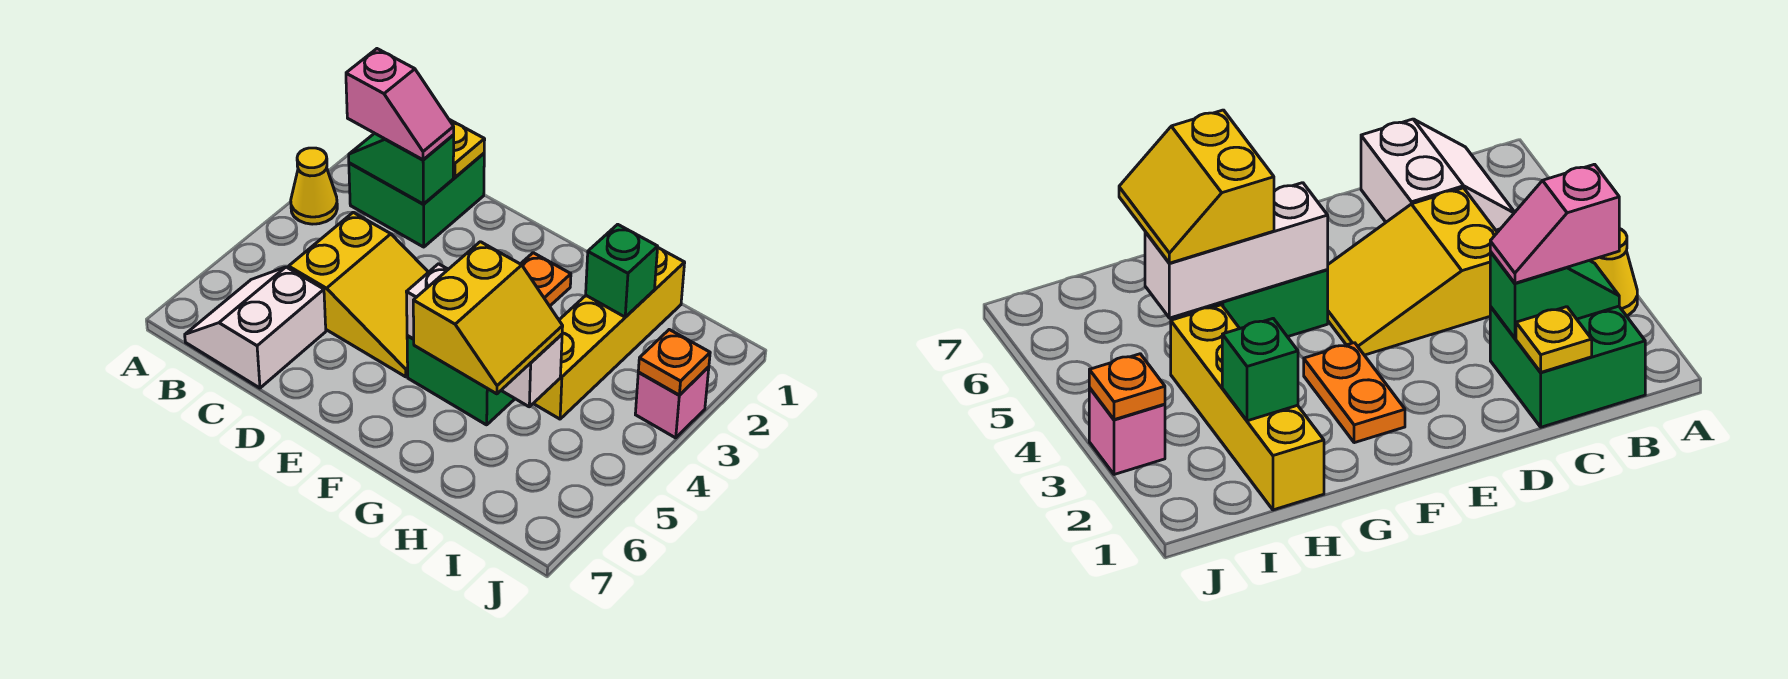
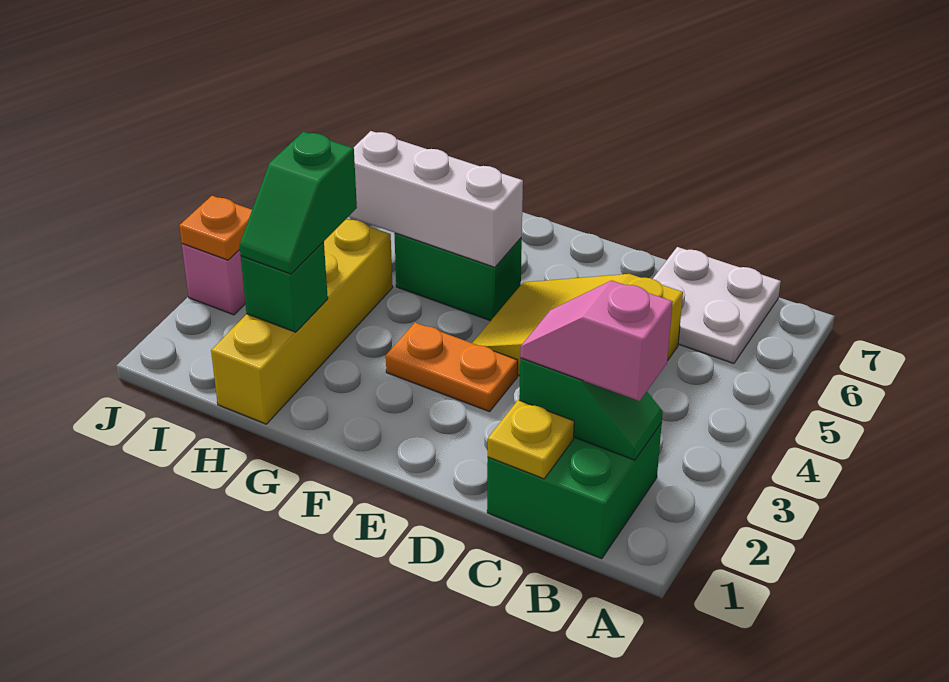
yellow cone A3 level 1 -> none
white slope B6:C7 level 1 top C -> white plate B6:C7 level 1
orange plate F2:F3 level 1 -> orange plate E3:F3 level 1
yellow slope G5:H6 level 3 top G -> none
none -> green slope H2:H3 level 3 top 3

